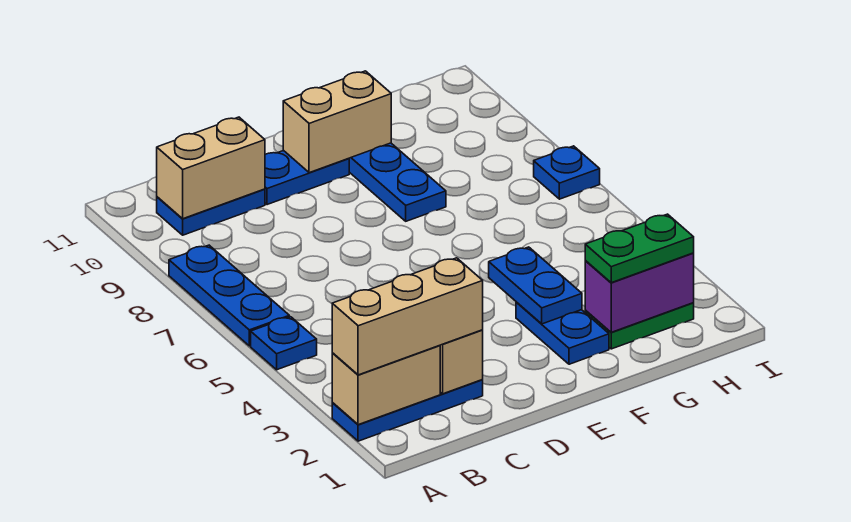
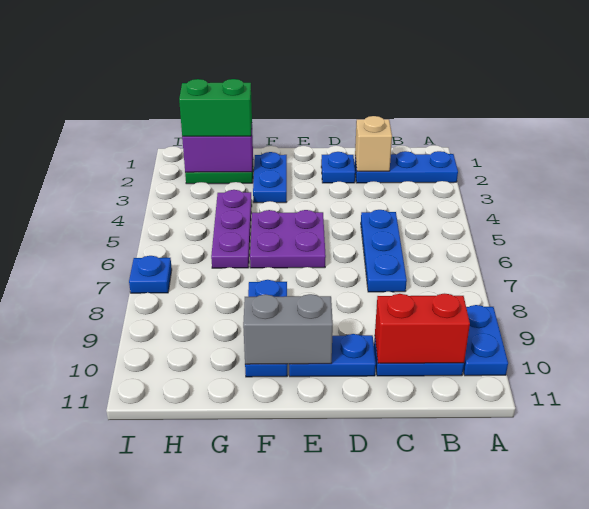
tan brick A2:B2 level 2 -> none
tan brick A2:C2 level 3 -> none
blue plate A5 level 1 -> blue plate D2 level 1
blue plate A6:A8 level 1 -> blue plate C5:C7 level 1
tan brick B10:C10 level 2 -> red brick B10:C10 level 2
none -> purple plate E5:F6 level 1
tan brick E10:F10 level 2 -> grey brick E10:F10 level 2
blue plate F3:F4 level 2 -> blue plate A9:A10 level 1
green plate G2:H2 level 3 -> green brick G2:H2 level 3
none -> purple plate G4:G6 level 1

